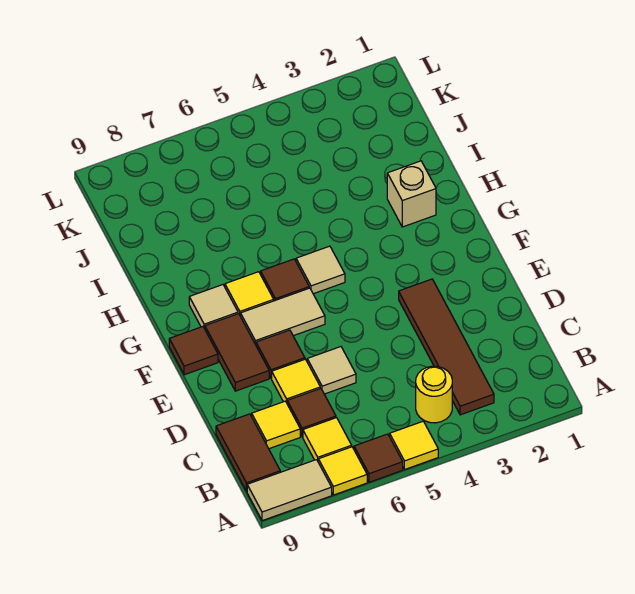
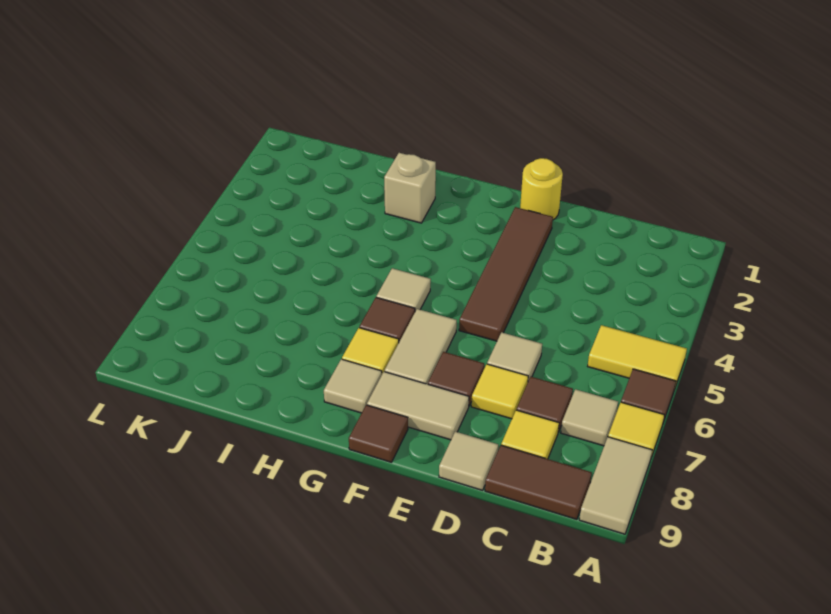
yellow tile A5 level 1 -> yellow tile A5:B5 level 1
brown tile B3:E3 level 1 -> brown tile E2:E5 level 1
yellow round brick B4 level 1 -> yellow round brick E1 level 1
yellow tile B7 level 1 -> tan tile B7 level 1
none -> tan tile D9 level 1
brown tile E8:F8 level 1 -> tan tile E8:F8 level 1

